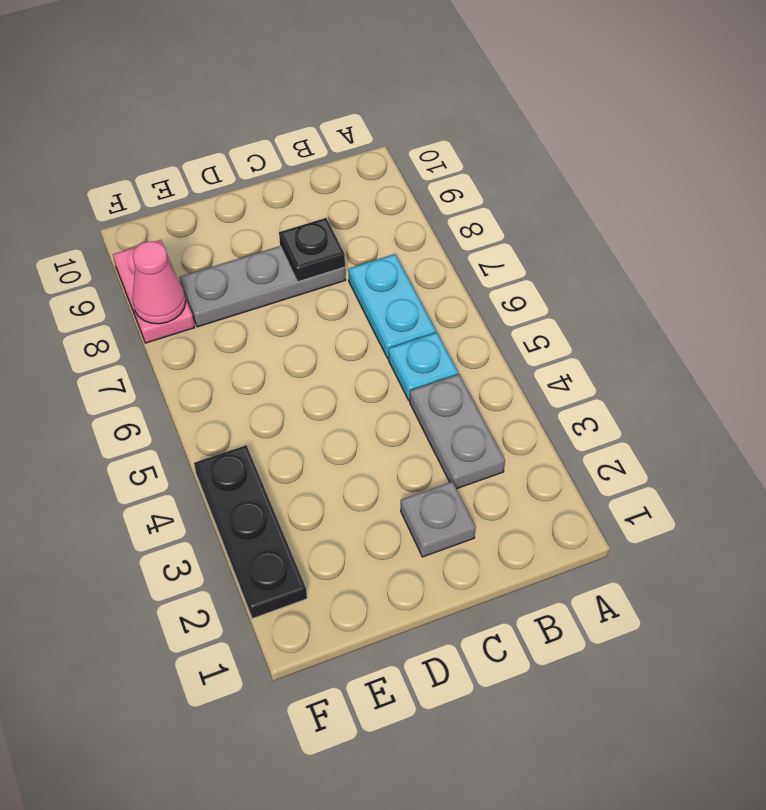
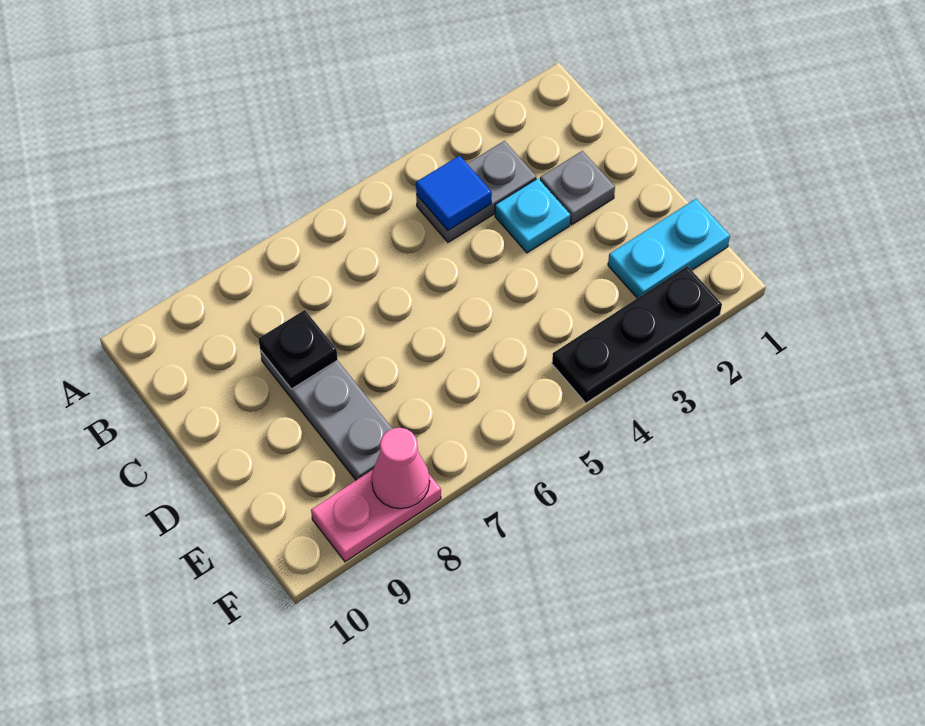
none -> blue tile B4 level 2
cyan plate B5 level 1 -> cyan plate C3 level 1
cyan plate B6:B7 level 1 -> cyan plate E1:E2 level 1

